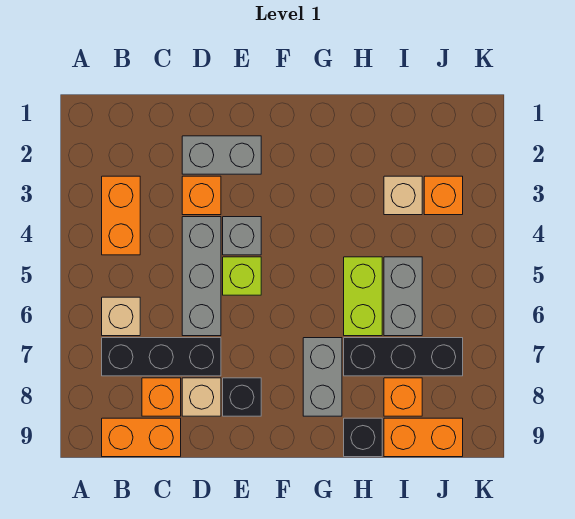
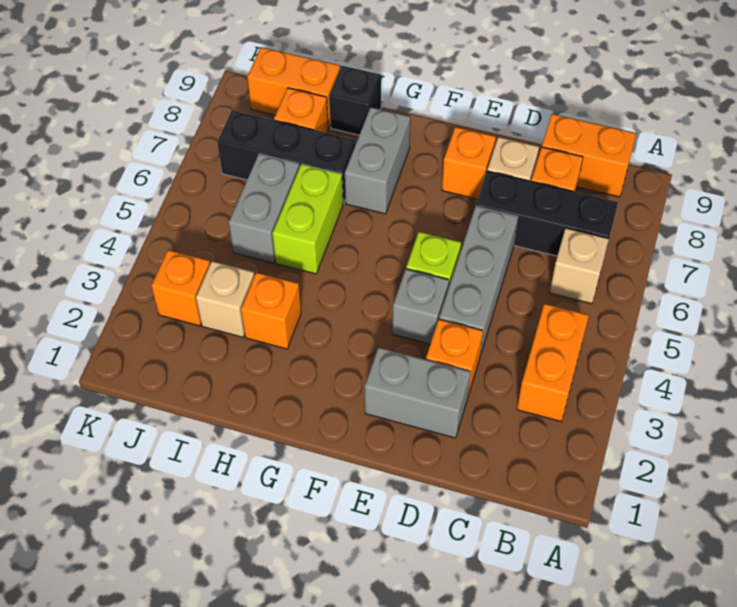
black brick E8 level 1 -> orange brick E8 level 1
none -> orange brick H3 level 1

